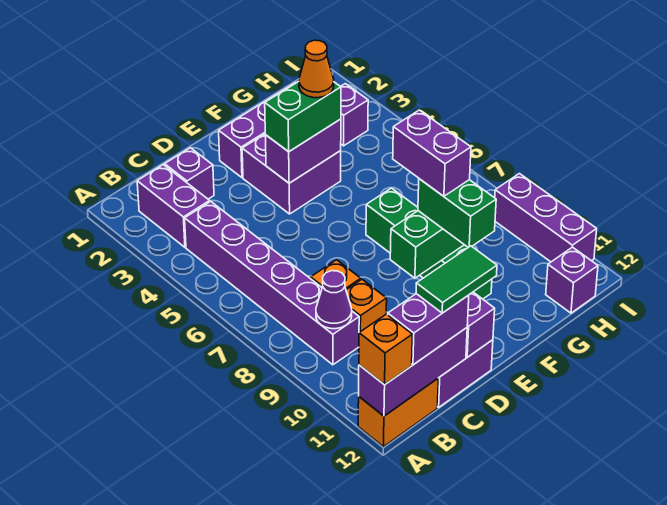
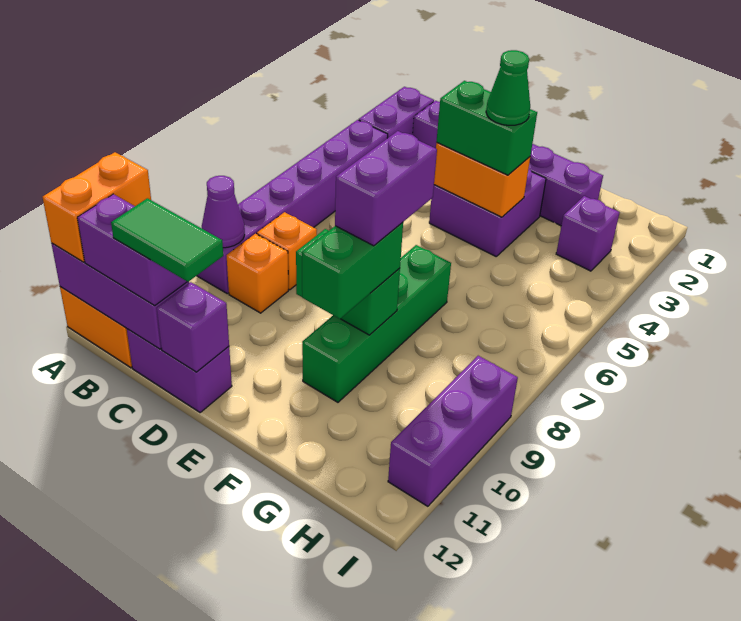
orange brick A12 level 3 -> orange brick A11:A12 level 3
purple brick E4:F4 level 2 -> orange brick E4:F4 level 2
orange cone F4 level 4 -> green cone F4 level 4
purple brick H12 level 1 -> none

